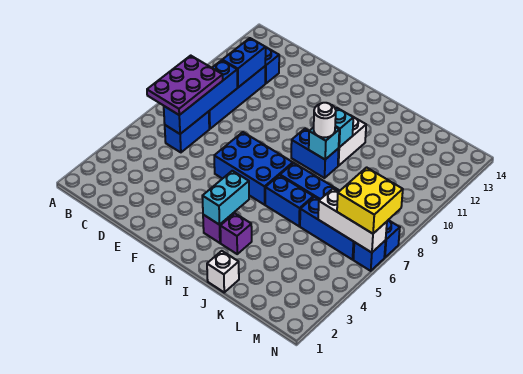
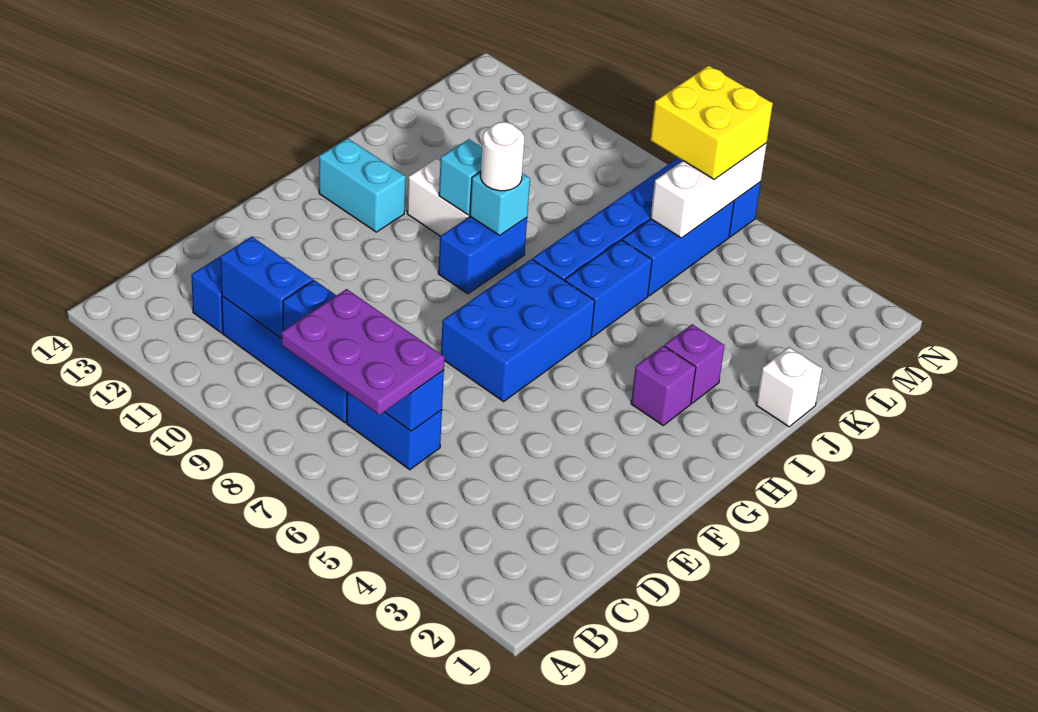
cyan brick H3:H4 level 2 -> cyan brick H12:H13 level 1

